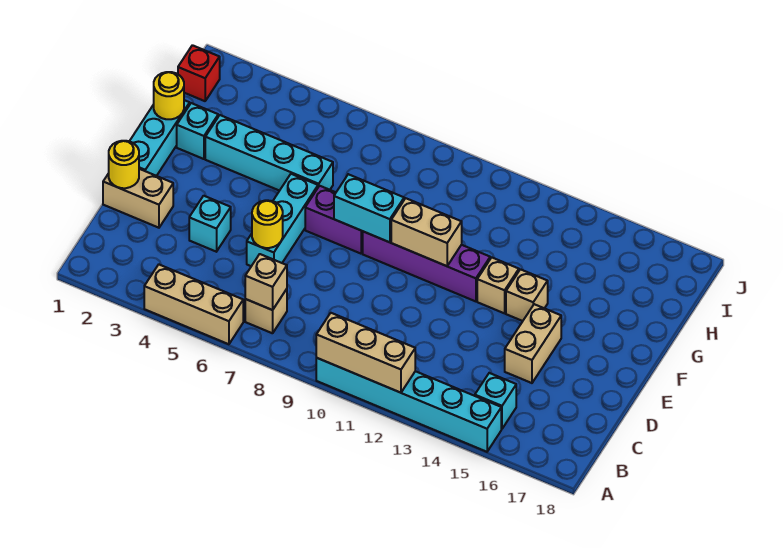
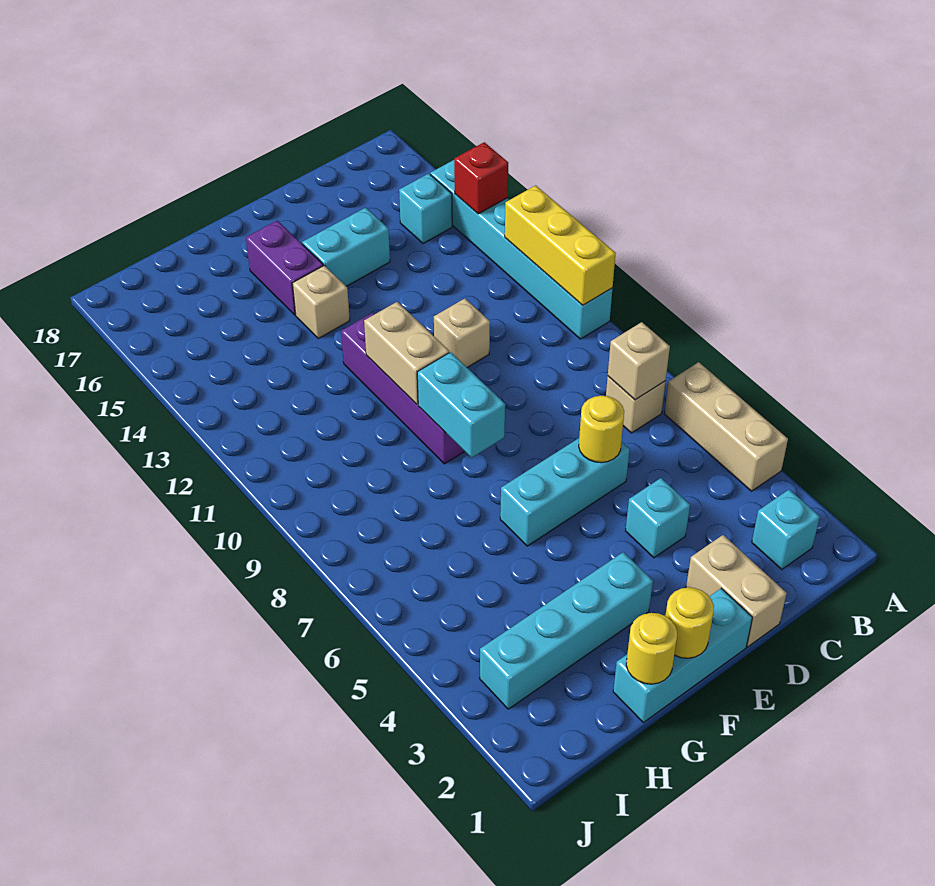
tan brick A10:A12 level 2 -> yellow brick A10:A12 level 2
yellow round brick D1 level 2 -> yellow round brick F1 level 2
tan brick D15:E15 level 1 -> cyan brick D15:E15 level 1
purple brick F7:F8 level 1 -> purple brick F15:F16 level 1
tan brick F13 level 1 -> tan brick D11 level 1
cyan brick G2 level 1 -> cyan brick B2 level 1
cyan brick G3:G6 level 1 -> cyan brick F3:I3 level 1
red brick I1 level 1 -> red brick A14 level 2

